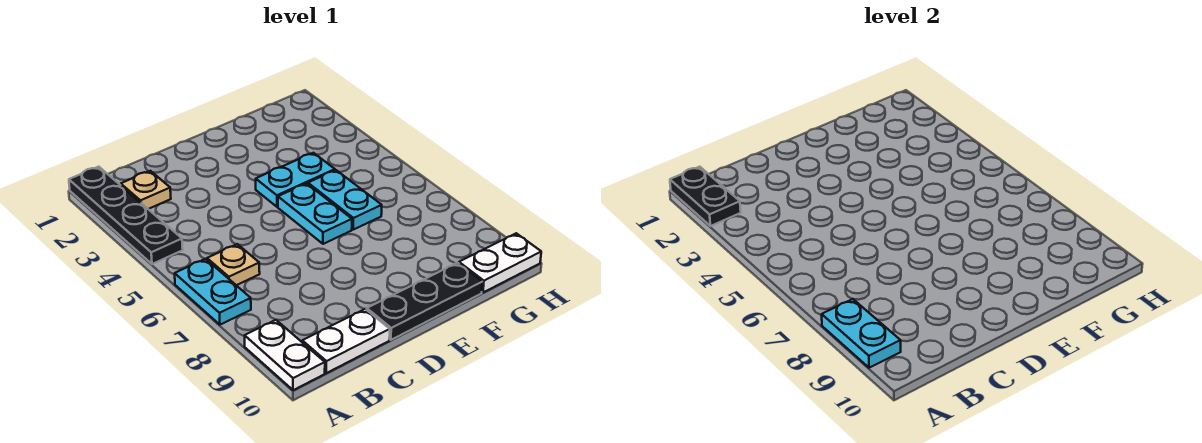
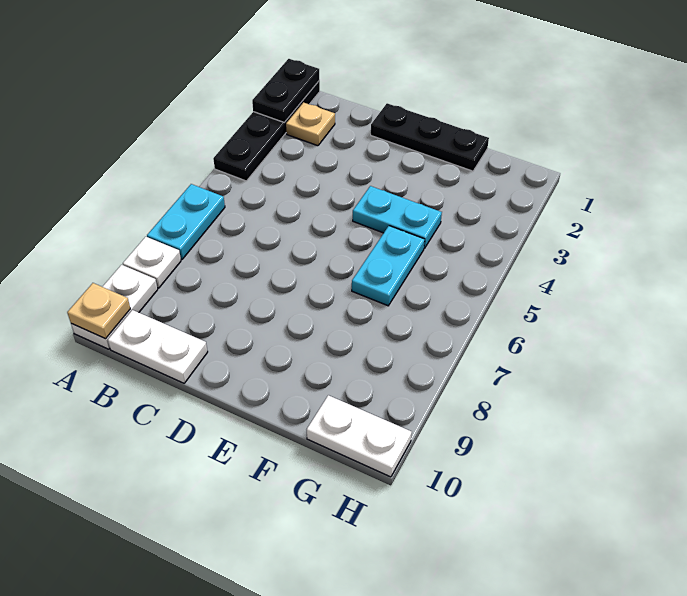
none -> white plate A8 level 1
cyan plate A8:A9 level 2 -> none
tan plate B6 level 1 -> tan plate A10 level 2
black plate D10:F10 level 1 -> black plate D1:F1 level 1
cyan plate E5:E6 level 1 -> none

